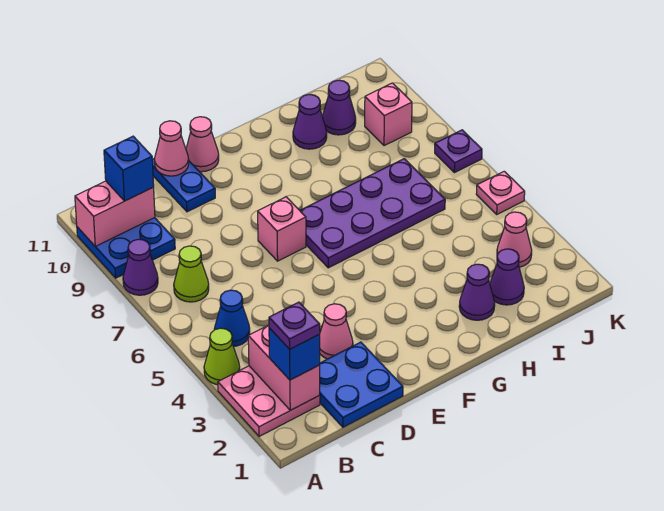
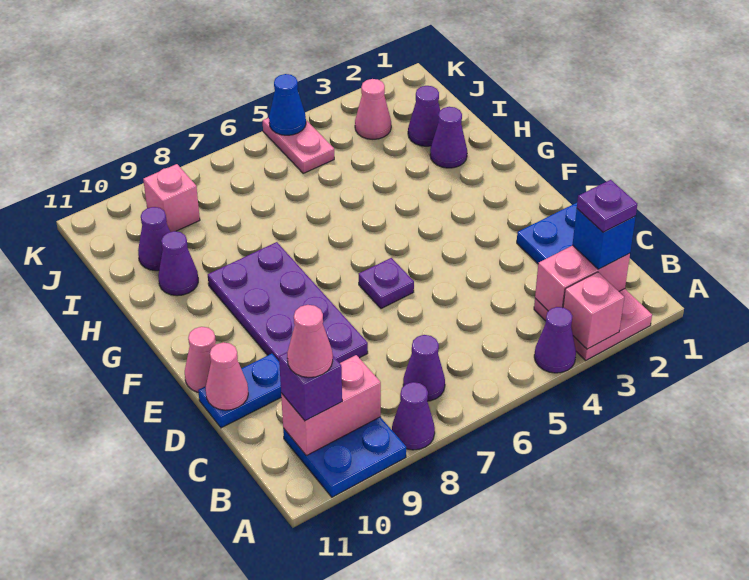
lime cone A4 level 1 -> purple cone A4 level 1
pink brick A10:B10 level 2 -> pink brick B9:B10 level 2
blue cone B5 level 1 -> blue cone K5 level 2
lime cone B7 level 1 -> purple cone B7 level 1
blue brick B10 level 3 -> purple brick B10 level 3
pink cone D3 level 1 -> pink cone B10 level 4
pink brick E7 level 1 -> pink brick A3 level 2
purple plate F6:I7 level 1 -> purple plate D8:G9 level 1
pink plate K5 level 1 -> pink plate J5:K5 level 1
purple plate K7 level 1 -> purple plate E6 level 1

